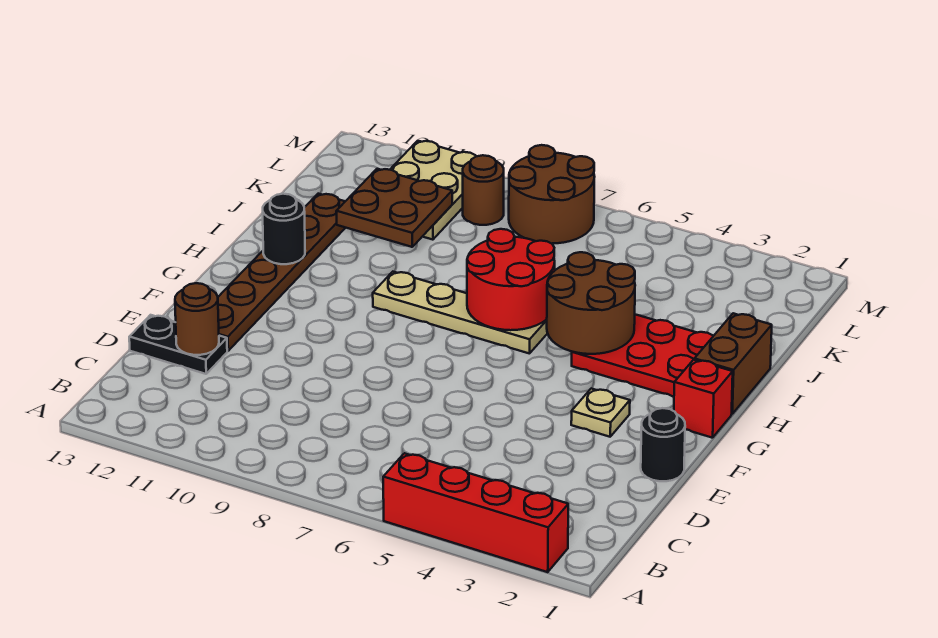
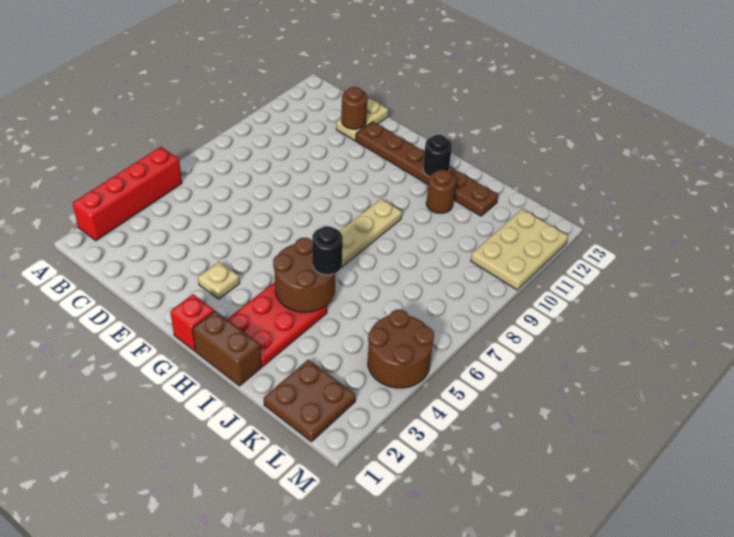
black plate D12:D13 level 1 -> tan plate D12:D13 level 1
black round brick E1 level 1 -> black round brick I5 level 3
red round brick H6:I7 level 2 -> none
brown plate J10:K11 level 2 -> brown plate K1:L2 level 1
tan plate K10:M11 level 1 -> tan plate L10:M12 level 1
brown round brick L7:M8 level 1 -> brown round brick L4:M5 level 1
brown round brick L9 level 1 -> brown round brick I11 level 1

